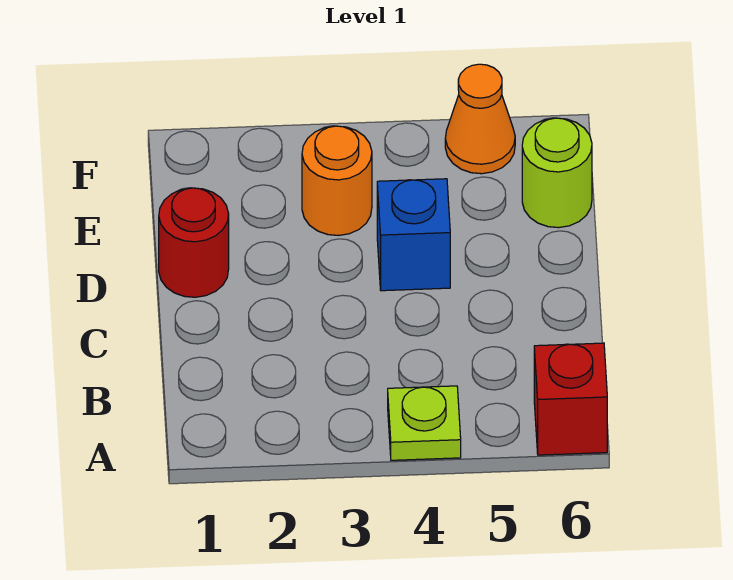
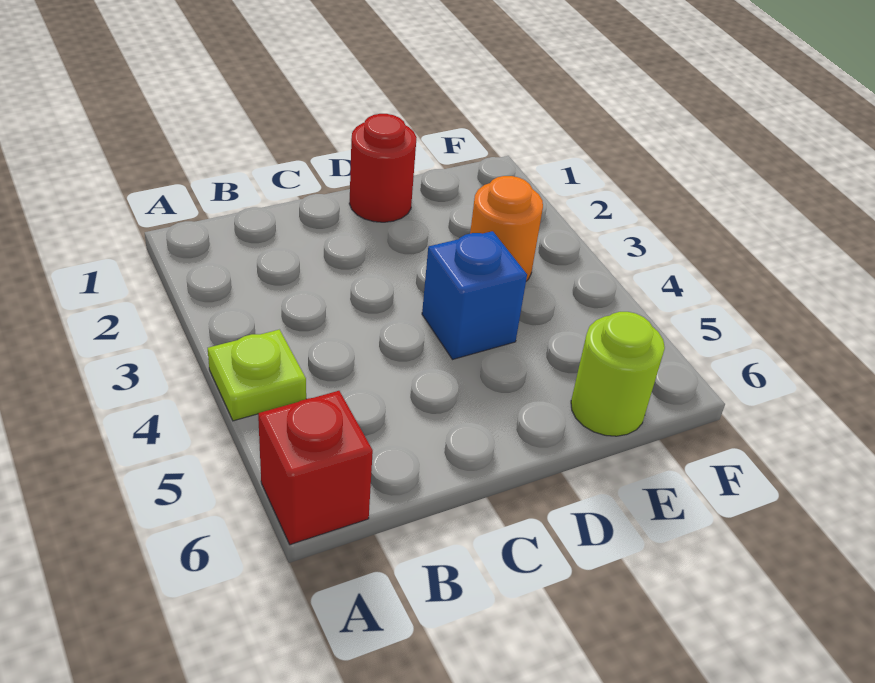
orange cone F5 level 1 -> none

